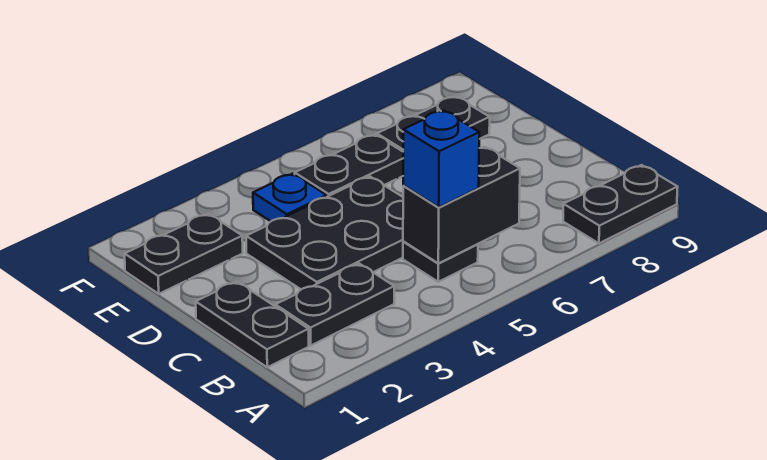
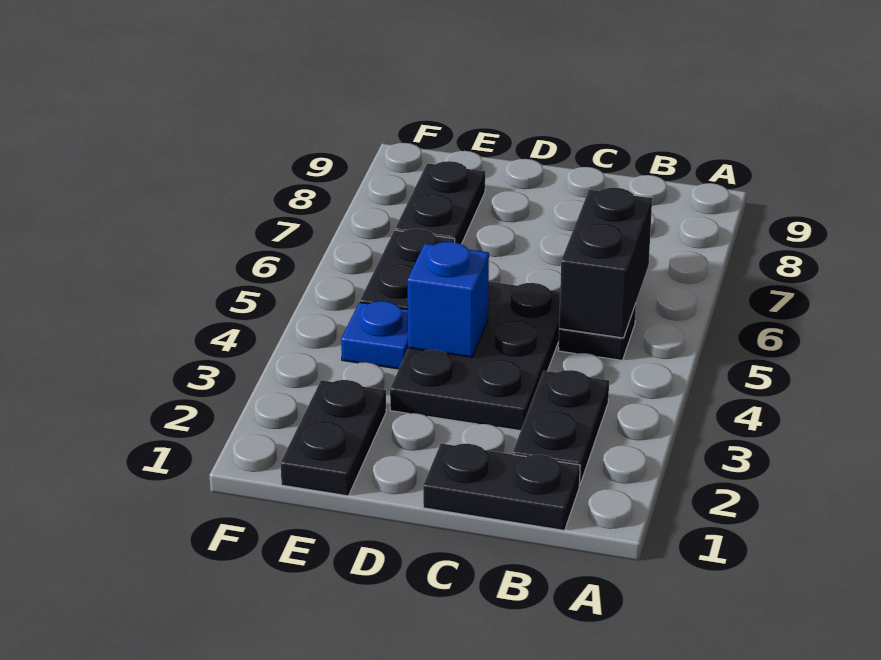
black plate A8:A9 level 1 -> none
blue brick B5 level 3 -> blue brick D4 level 2

